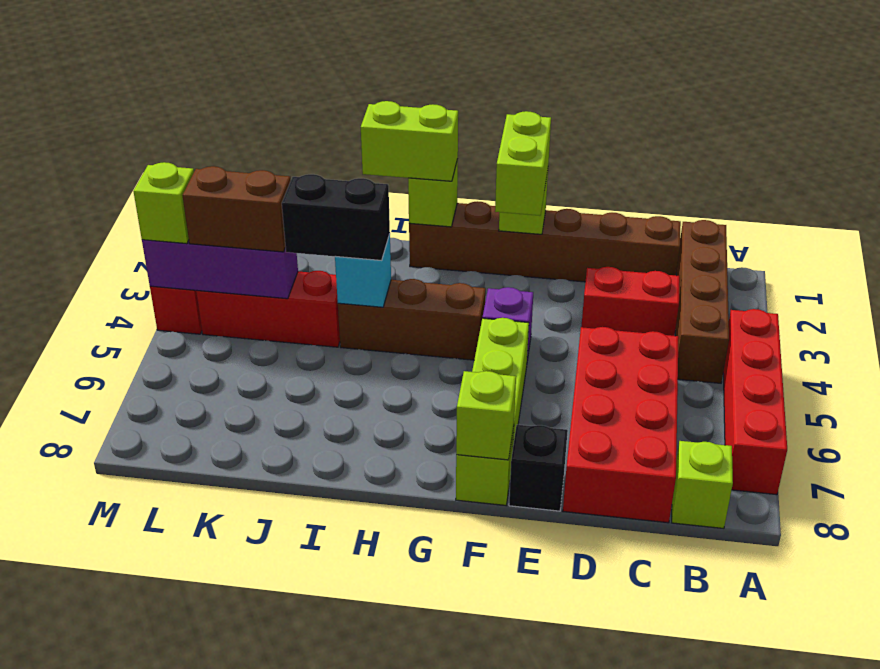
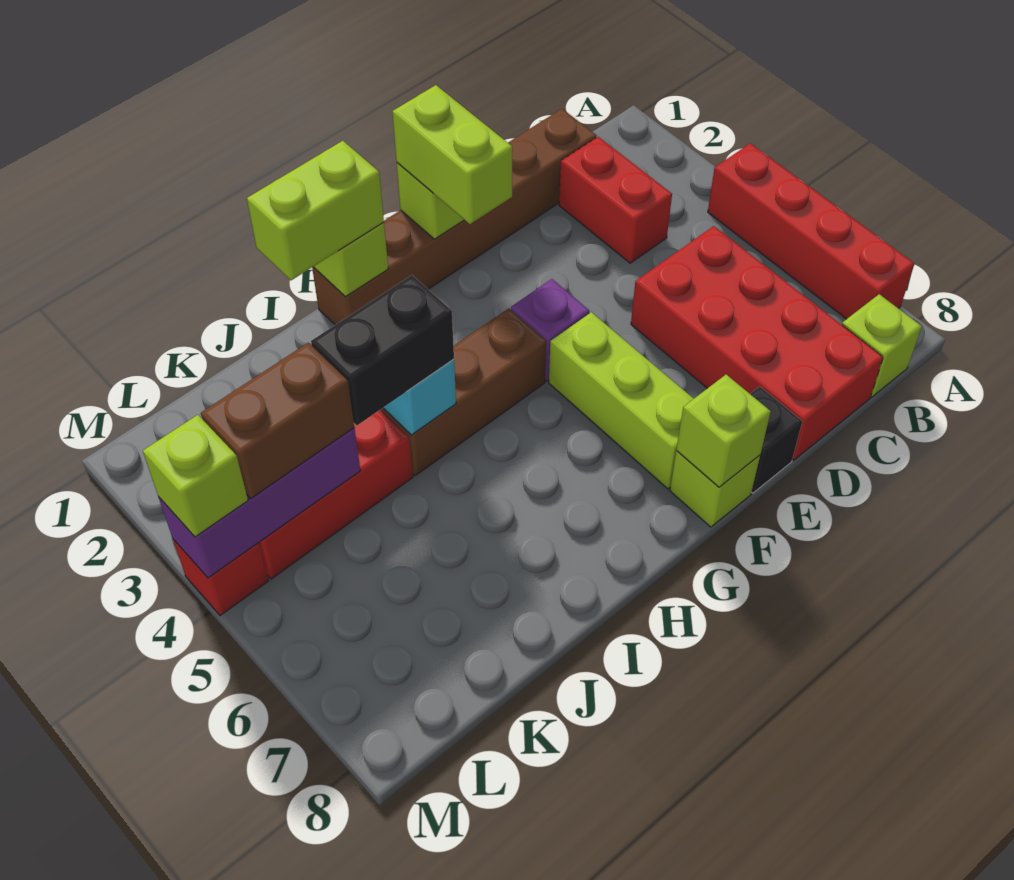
brown brick B1:B4 level 1 -> none
red brick C3:D3 level 1 -> red brick C2:C3 level 1

